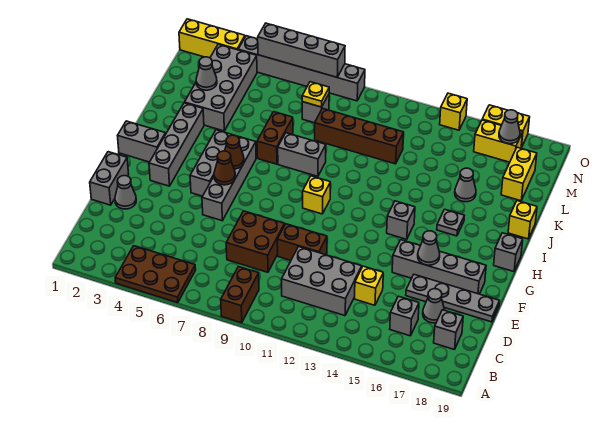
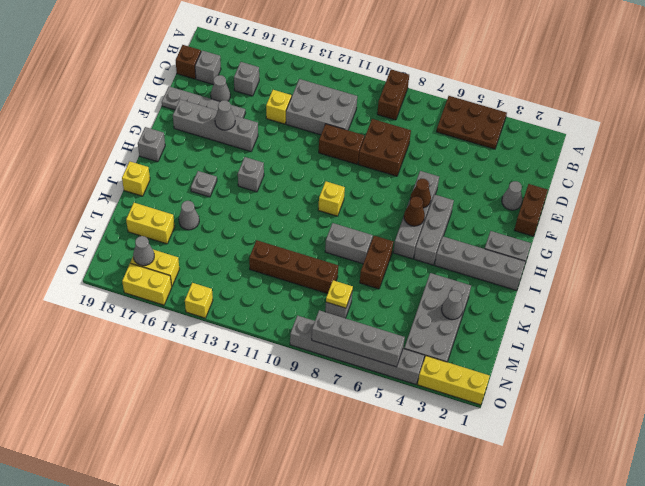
none -> brown brick C19 level 1
grey brick E1:F1 level 1 -> brown brick E1:F1 level 1
grey brick G3:J3 level 1 -> grey brick I1:I4 level 1
yellow brick L18:M18 level 1 -> yellow brick L17:L18 level 1

